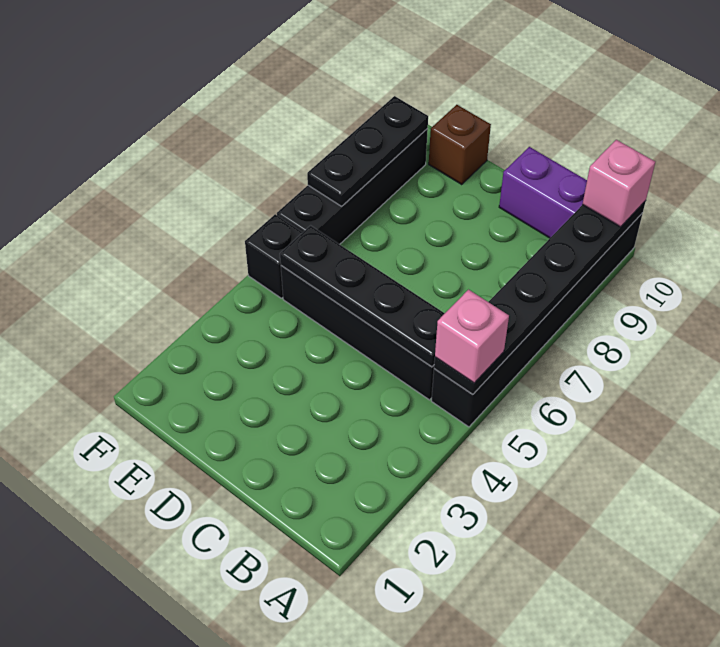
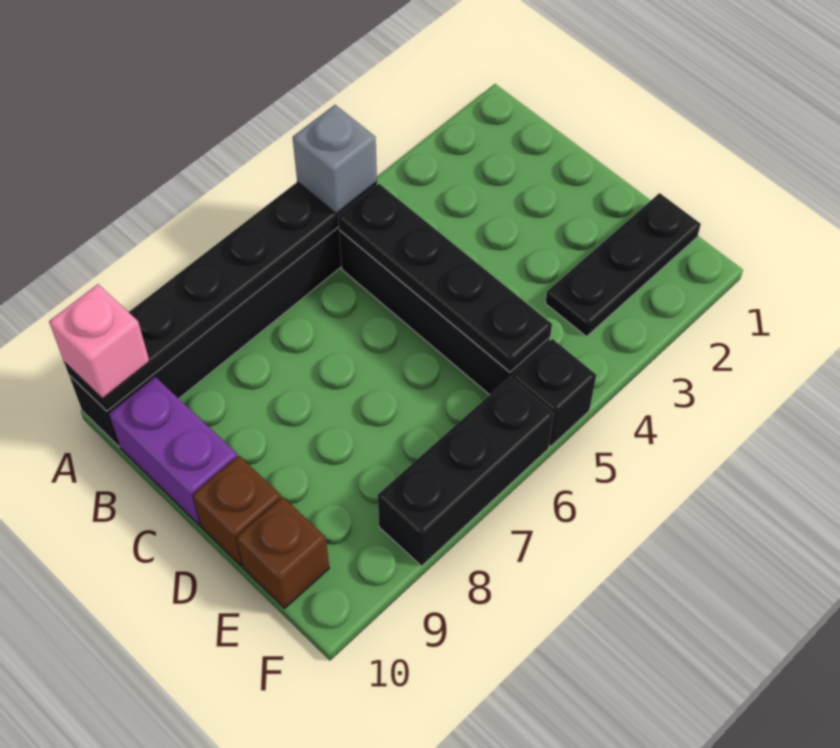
pink brick A5 level 3 -> grey brick A5 level 3
none -> brown brick D10 level 1
black brick F6:F9 level 1 -> black brick F6:F8 level 1
black plate F7:F9 level 2 -> black plate E1:E3 level 1

